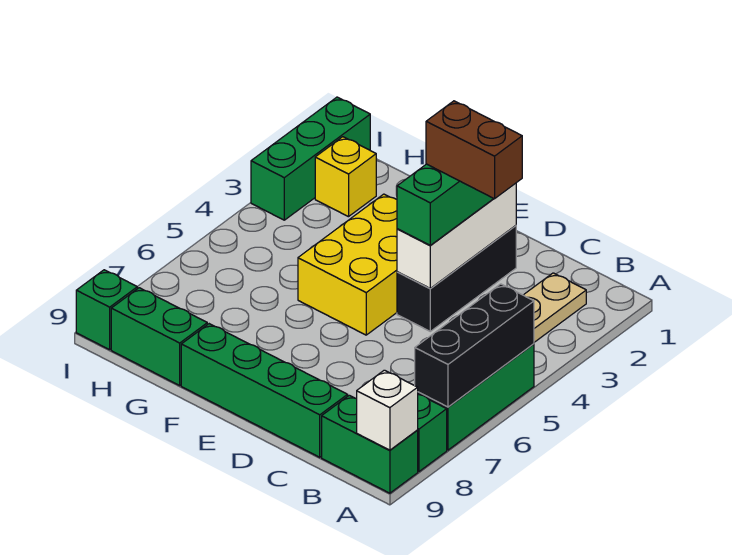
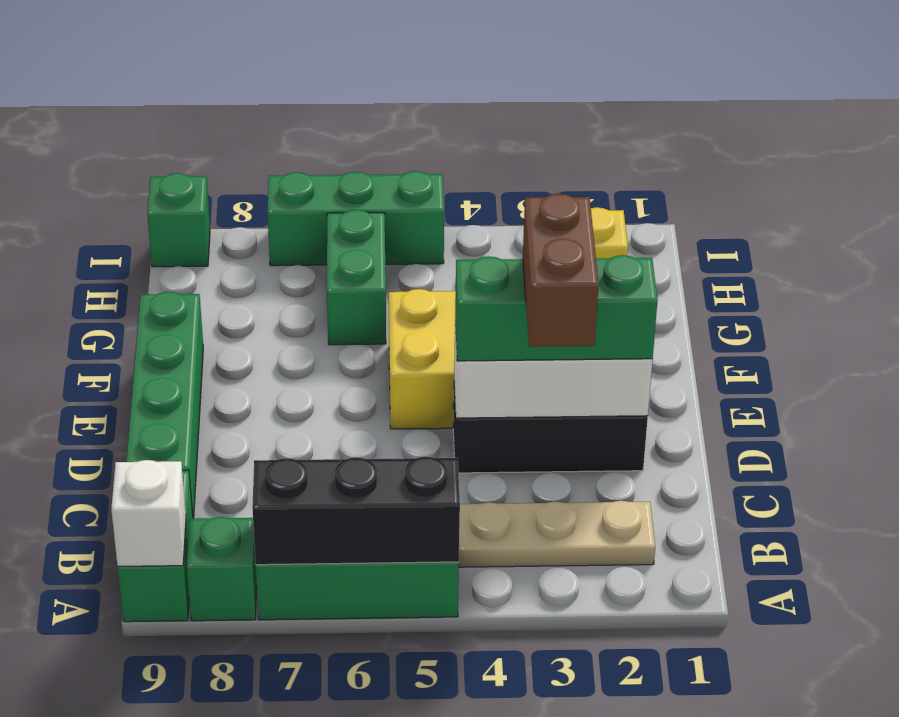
green brick G9:H9 level 1 -> green brick G6:H6 level 1
green brick I1:I3 level 1 -> green brick I5:I7 level 1

